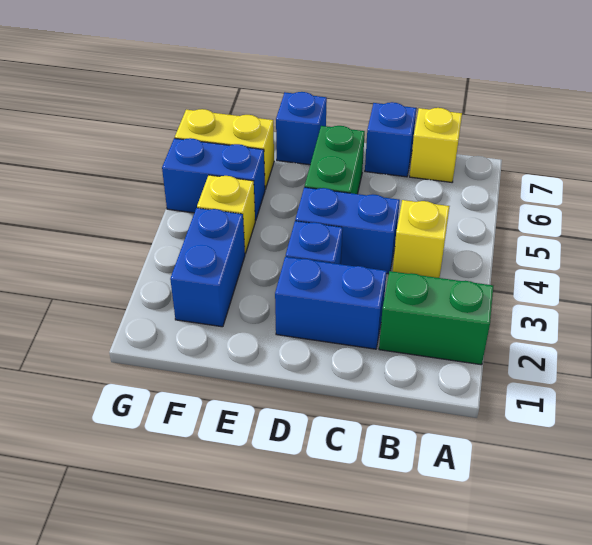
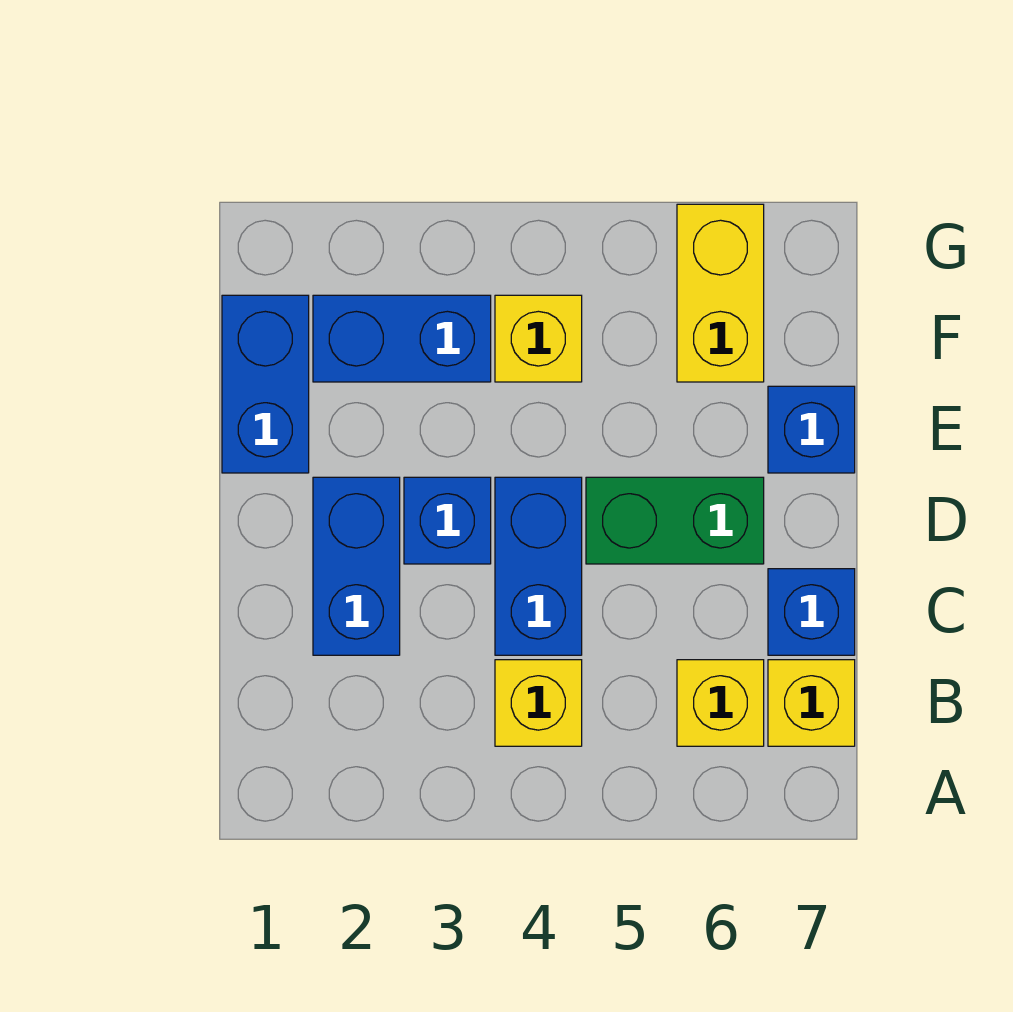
green brick A2:B2 level 1 -> none
none -> yellow brick B6 level 1
blue brick F5:G5 level 1 -> blue brick E1:F1 level 1

